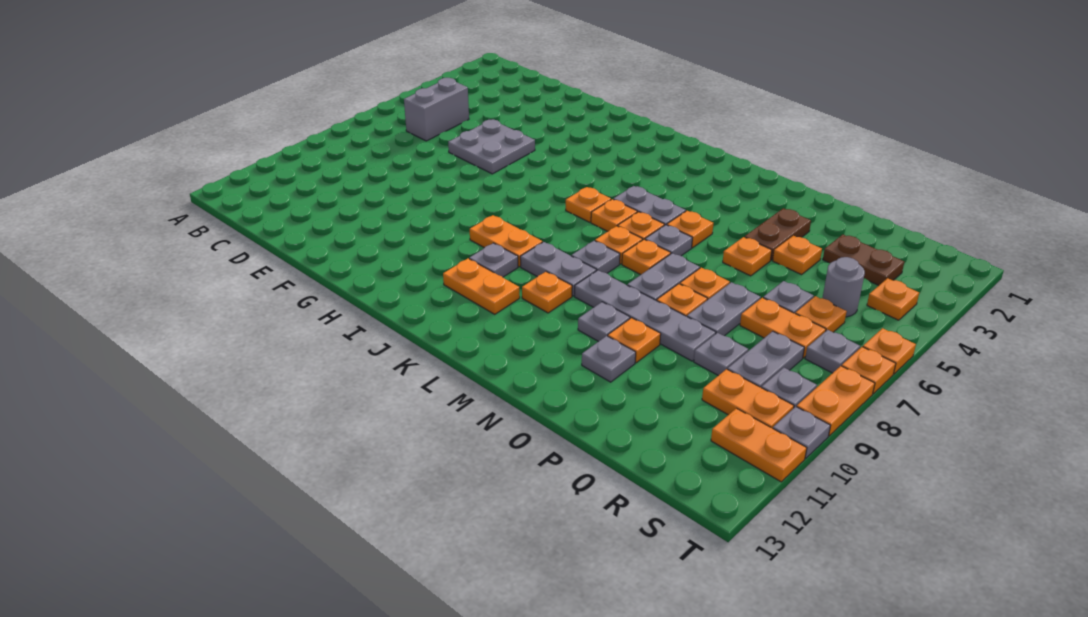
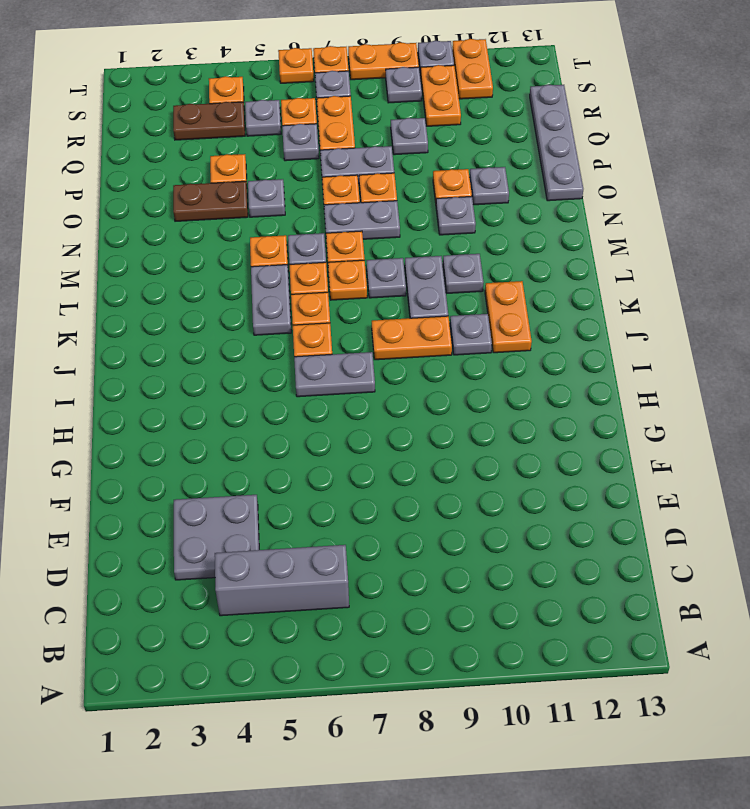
grey brick C5:C6 level 1 -> grey brick C4:C6 level 1
grey plate E5:F6 level 1 -> grey plate D3:E4 level 1
orange plate I9:J9 level 1 -> orange plate J8:J9 level 1
orange plate L10 level 1 -> grey plate L10 level 1
grey plate M9:P9 level 1 -> grey plate O13:R13 level 1
orange plate O5 level 1 -> grey plate O5 level 1
brown plate Q3:R3 level 1 -> brown plate R3:R4 level 1
grey round brick R5 level 1 -> grey plate R5 level 1
grey plate R8:R9 level 1 -> grey plate I6:I7 level 1

